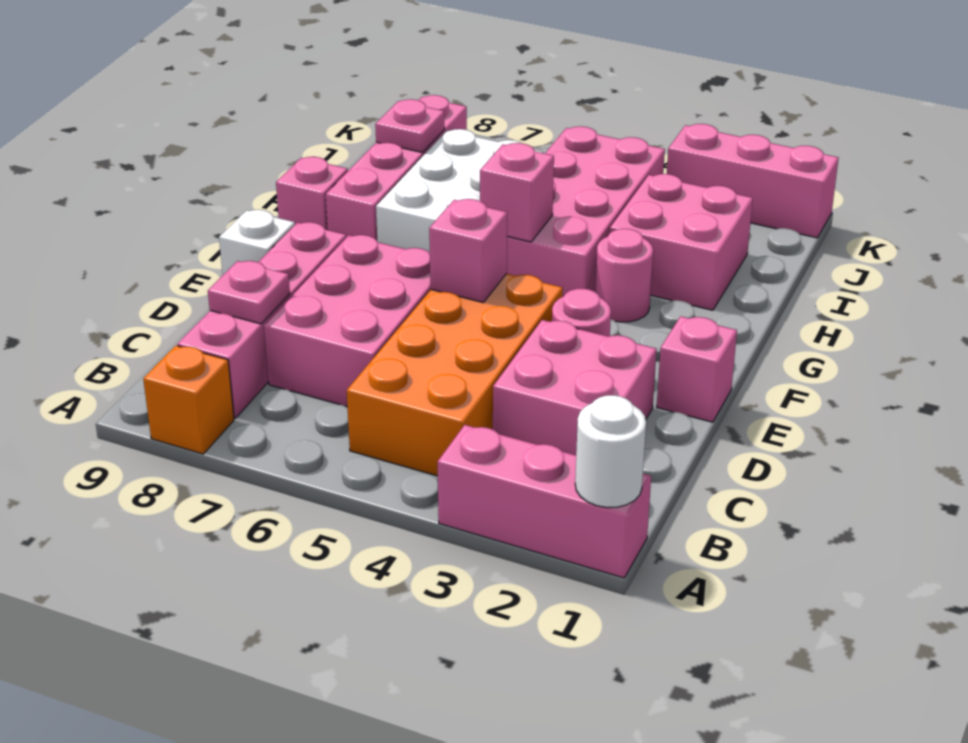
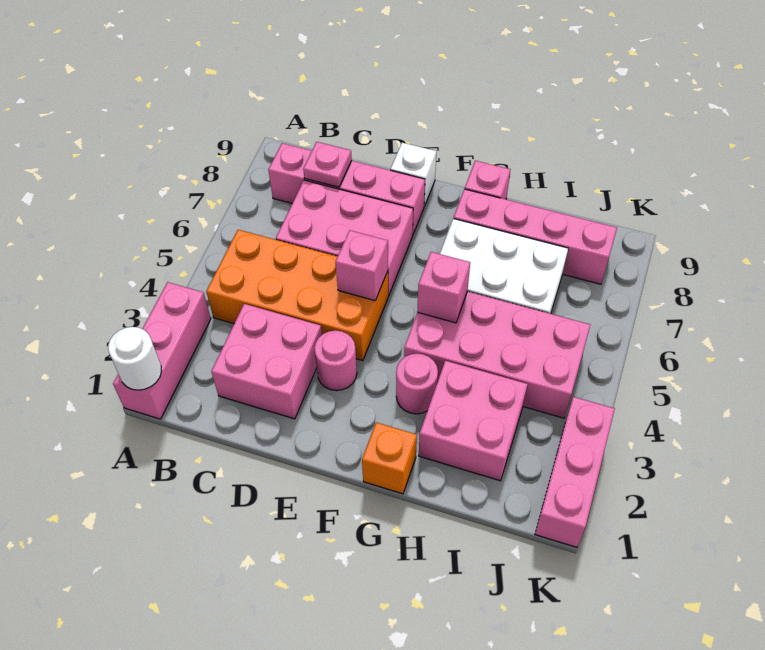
orange brick A8 level 1 -> orange brick G1 level 1
pink brick E1 level 1 -> none
pink plate I8 level 2 -> none

